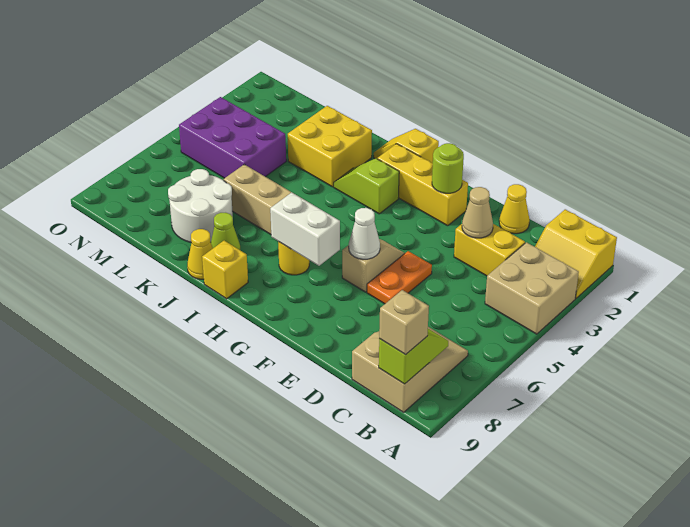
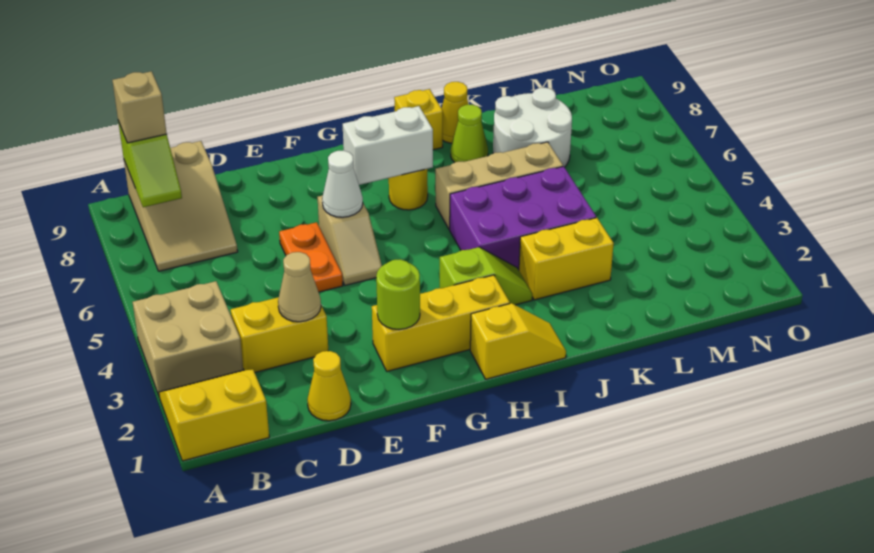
yellow brick J2:K3 level 1 -> yellow brick J3:K3 level 1
purple brick L4:N5 level 1 -> purple brick I4:K5 level 1

